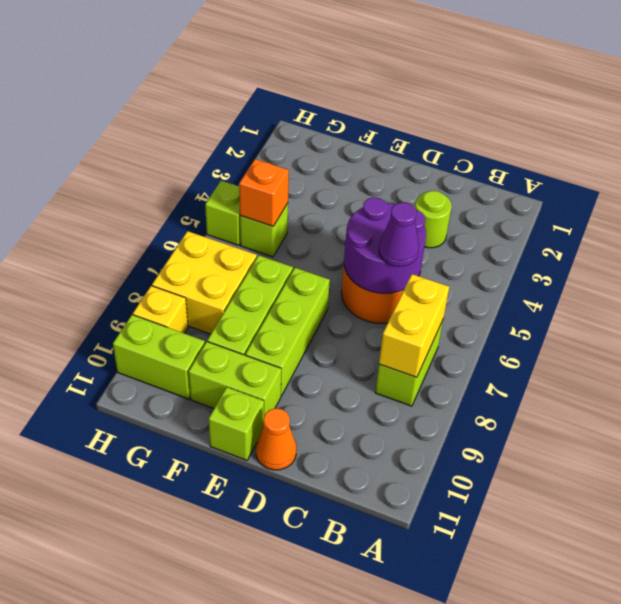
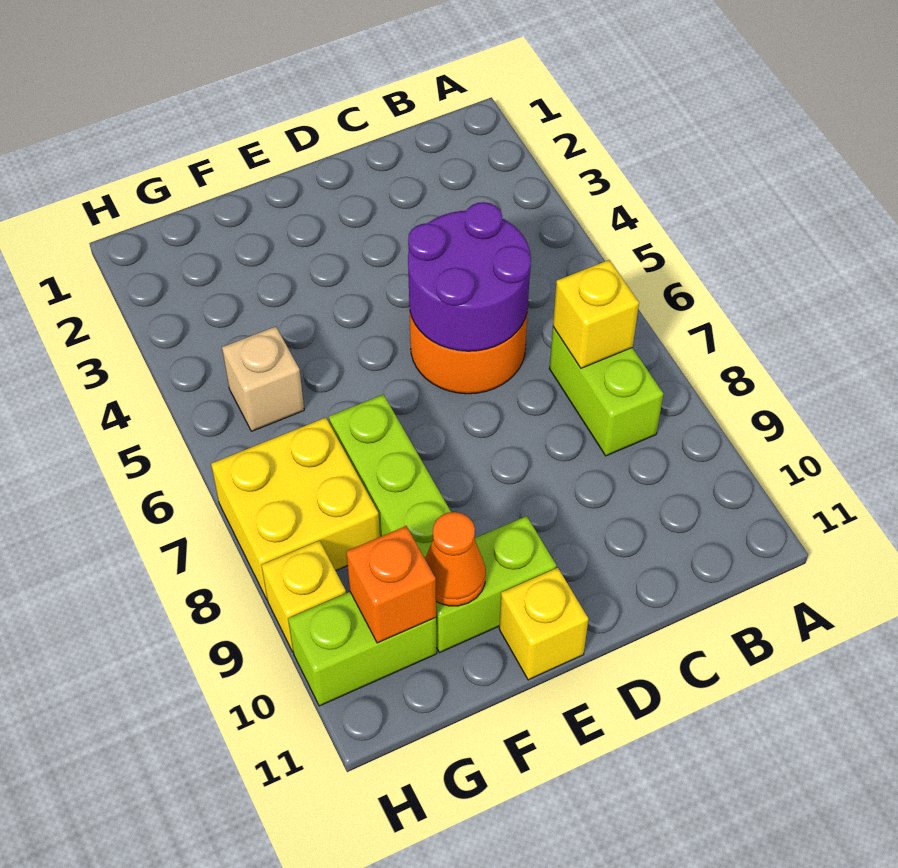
yellow brick B7:B8 level 2 -> yellow brick B7 level 2
lime round brick C3 level 1 -> none
purple cone C6 level 3 -> none
orange cone D11 level 1 -> orange cone F10 level 2
lime brick E7:E9 level 1 -> none
lime brick E11 level 1 -> yellow brick E11 level 1
lime brick G5 level 1 -> tan brick G5 level 1
orange brick G5 level 2 -> orange brick G10 level 2
lime brick H5 level 1 -> none

